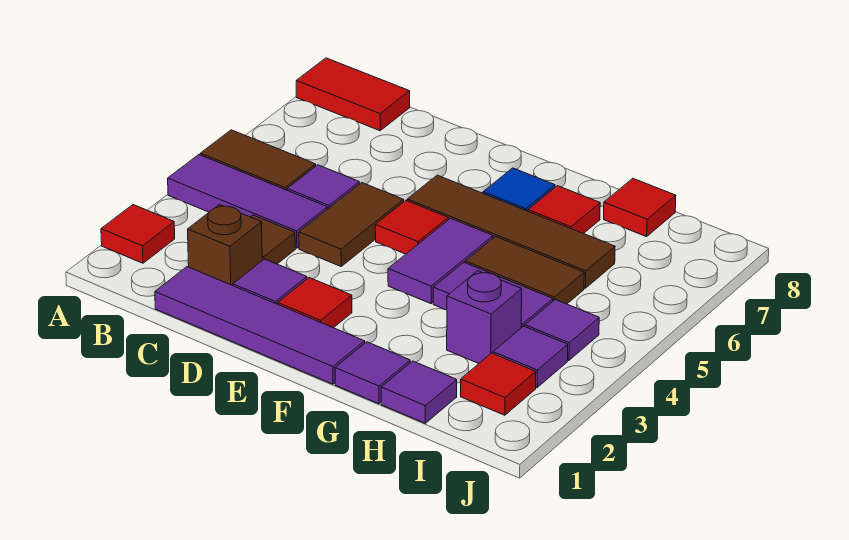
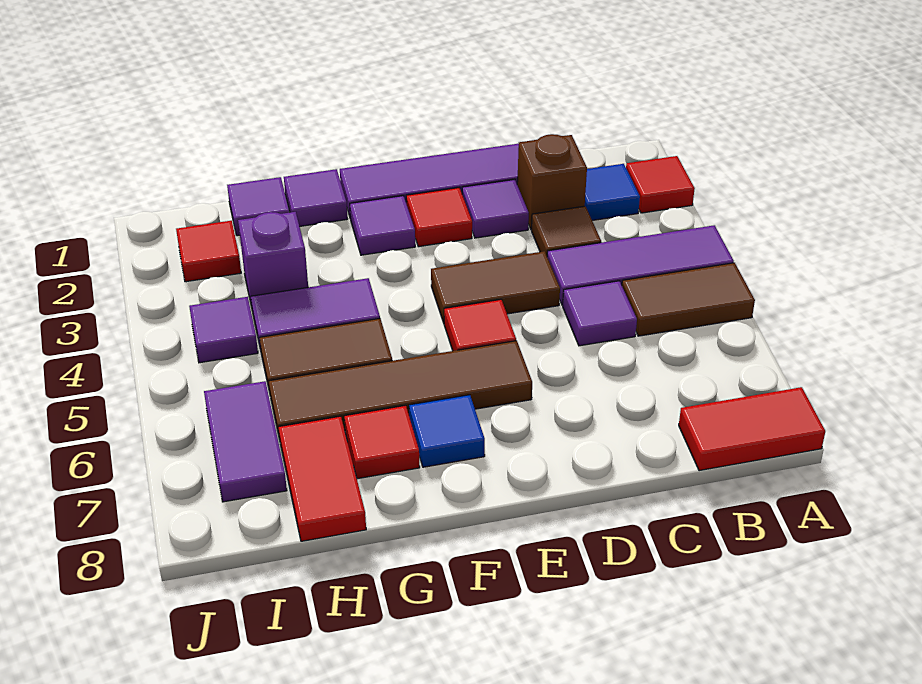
none -> blue tile B2 level 1
brown tile D4:D5 level 1 -> brown tile D4:E4 level 1
purple tile F4:F5 level 1 -> purple tile I6:I7 level 1
red tile H8 level 1 -> red tile H7:H8 level 1
purple tile I3 level 1 -> purple tile F2 level 1

